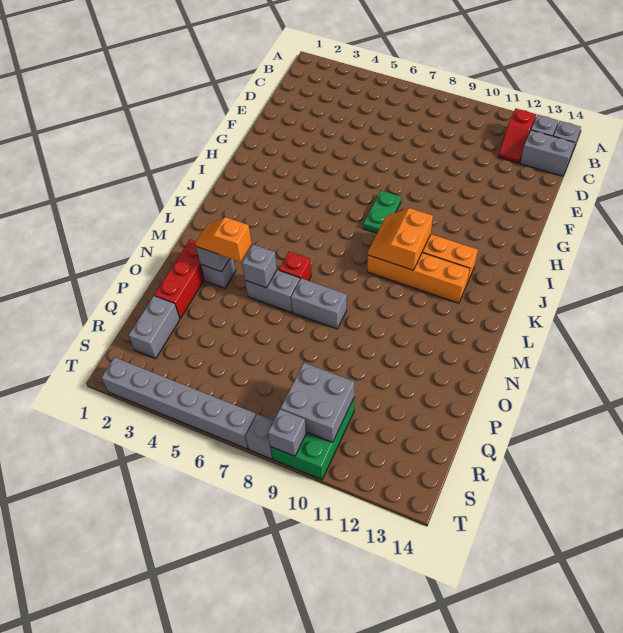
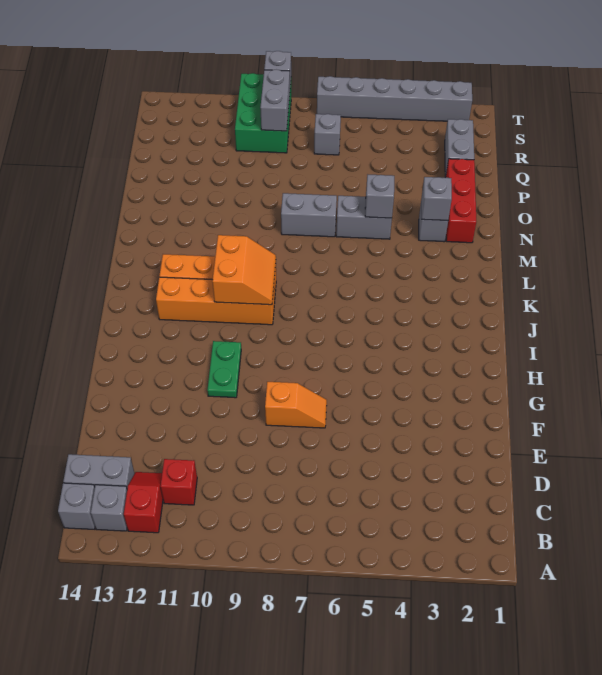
green plate H8:I8 level 1 -> green plate G10:H10 level 1
red brick M6 level 1 -> red brick C11 level 1
orange slope N3:N4 level 3 top 4 -> orange slope F7:F8 level 1 top 8
grey brick R9:S10 level 2 -> grey brick R9:S9 level 2
grey brick T8 level 1 -> grey brick R7 level 1

